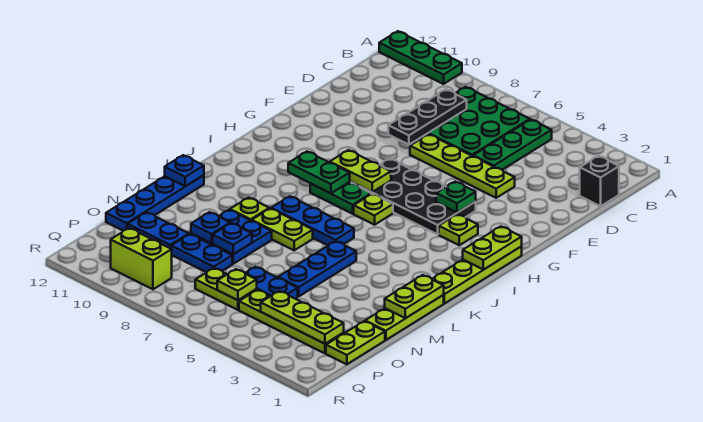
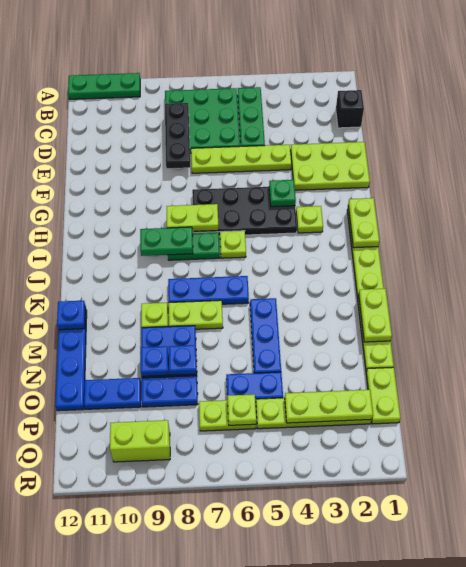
none -> lime plate E1:F3 level 1

